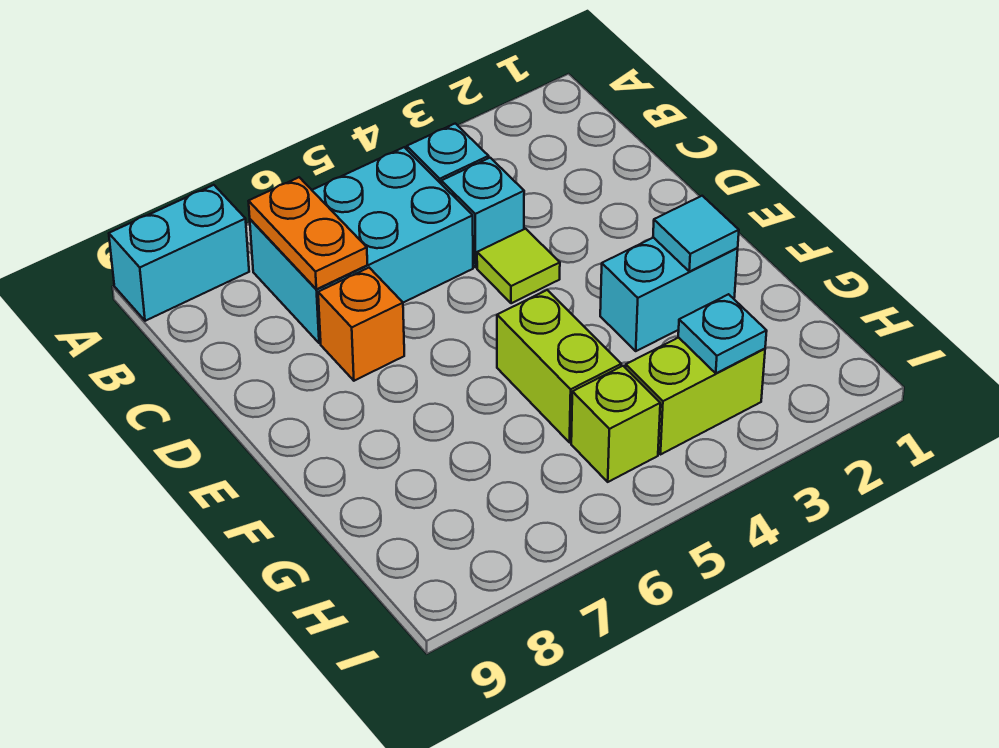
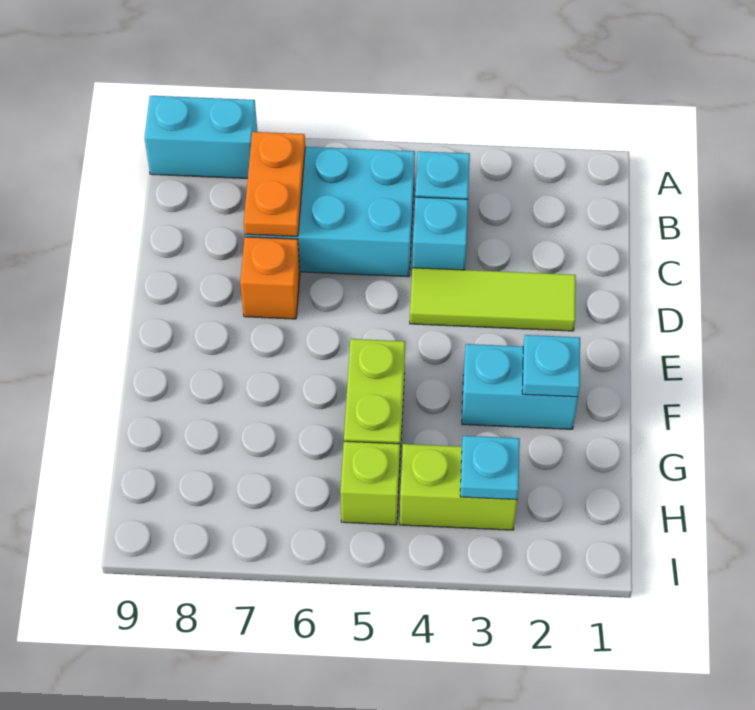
lime tile D4 level 1 -> lime tile D2:D4 level 1
cyan tile F2 level 2 -> cyan plate F2 level 2

